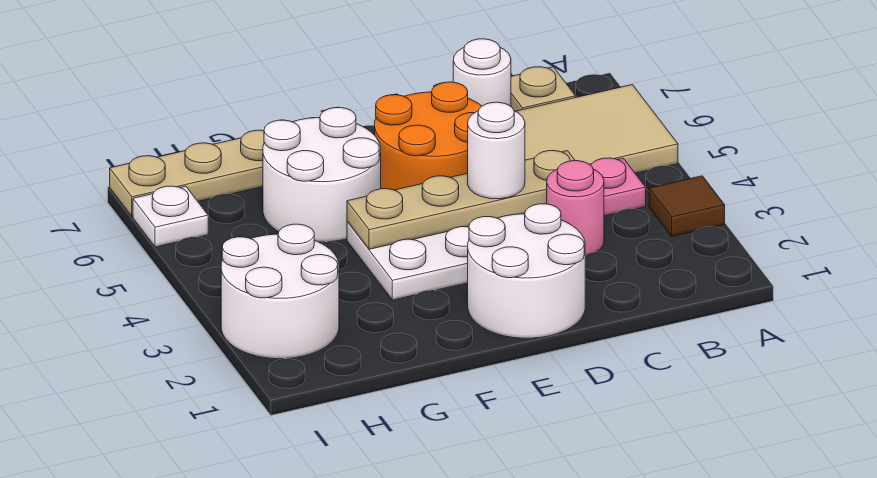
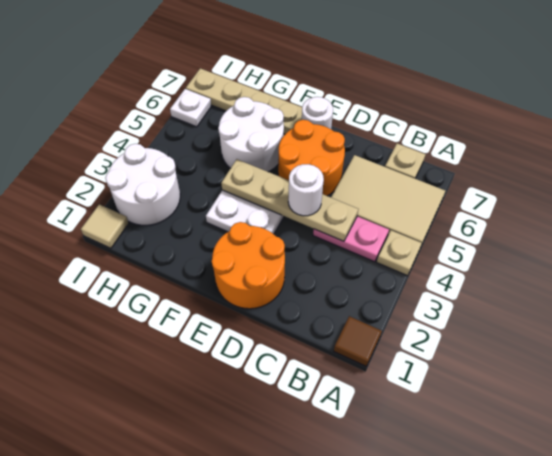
brown tile A3 level 1 -> brown tile A1 level 1
none -> tan plate A4 level 1
pink round brick C3 level 1 -> none
white round brick C7 level 1 -> white round brick E7 level 1
white round brick D1:E2 level 1 -> orange round brick D1:E2 level 1
none -> tan tile I1 level 1

